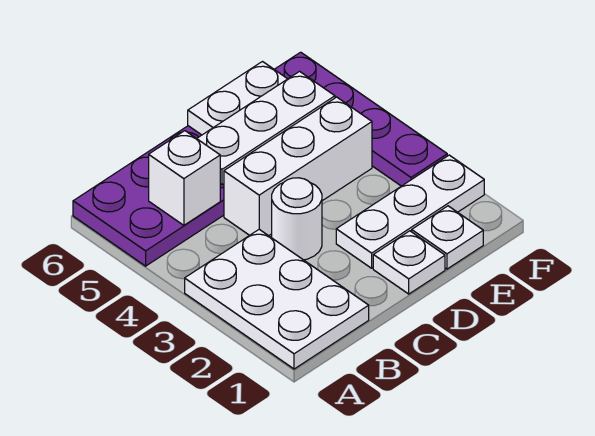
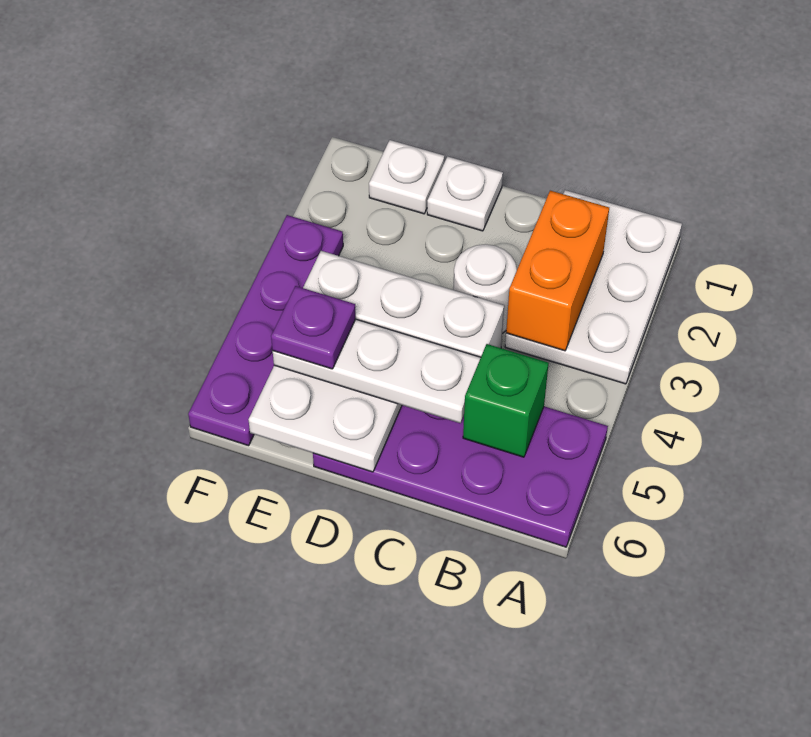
none -> orange brick B2:B3 level 2
white brick B5 level 2 -> green brick B5 level 2
white plate D2:F2 level 1 -> none
none -> purple plate E5 level 4

